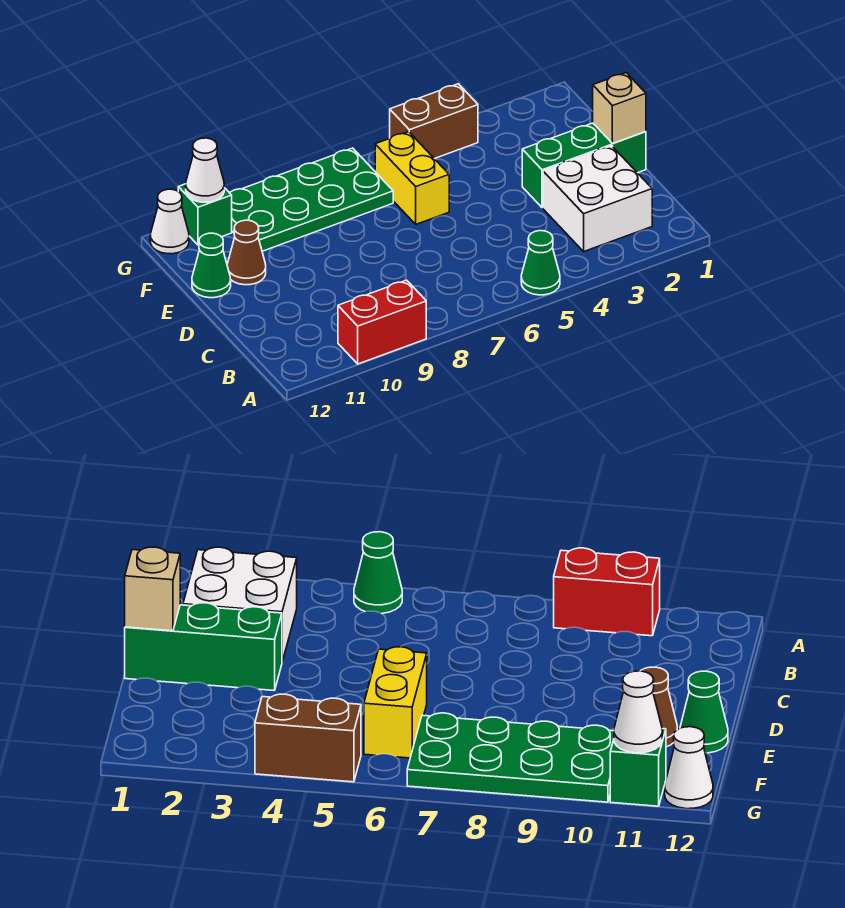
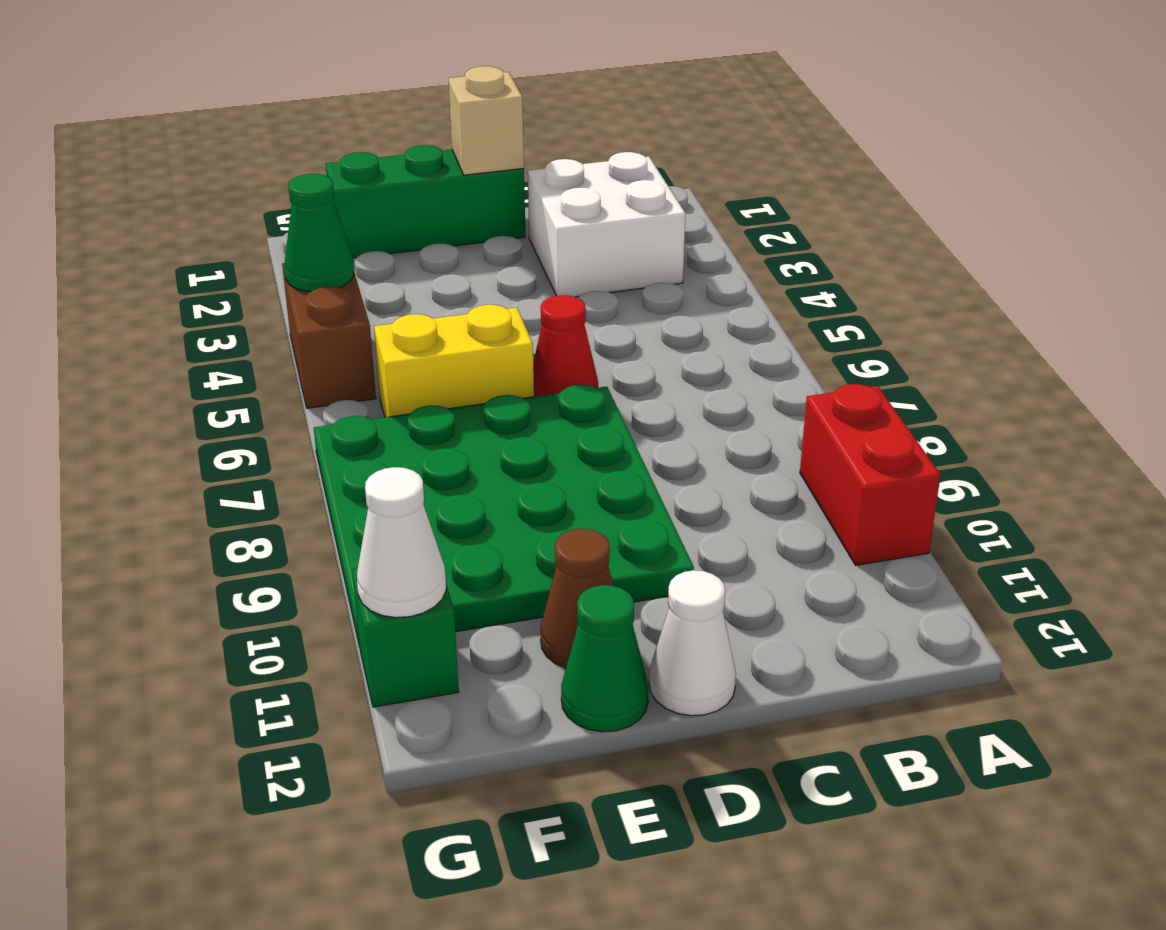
green cone A5 level 1 -> green cone G4 level 2
green brick D1:D3 level 1 -> green brick D1:F1 level 1
none -> red cone D6 level 1
green plate F7:G10 level 1 -> green plate D7:G10 level 1
white cone G12 level 1 -> white cone D12 level 1

